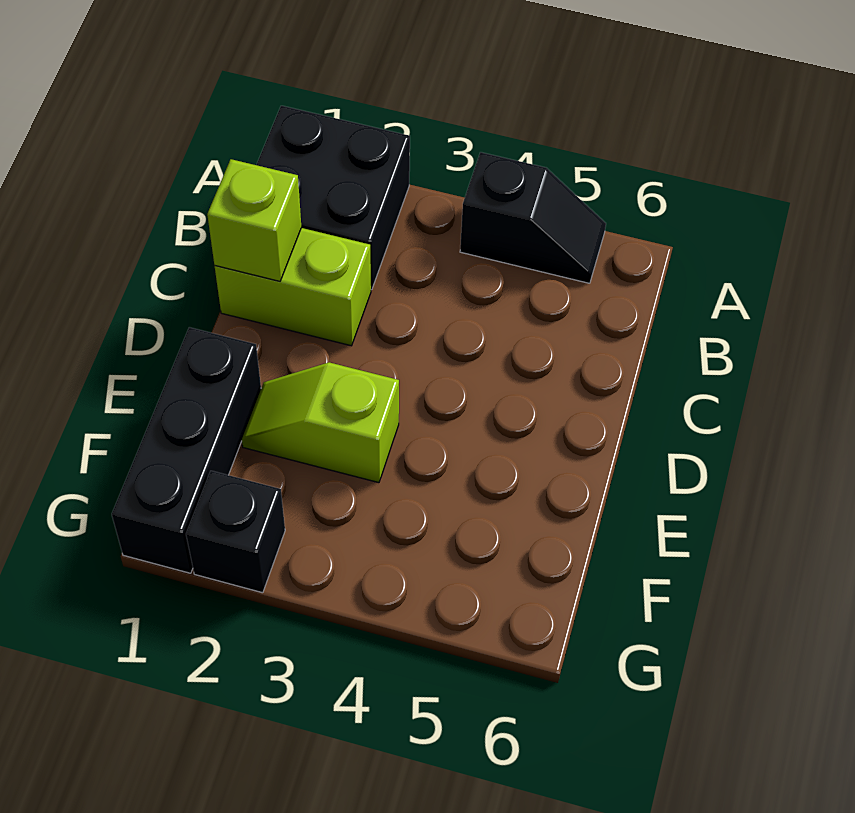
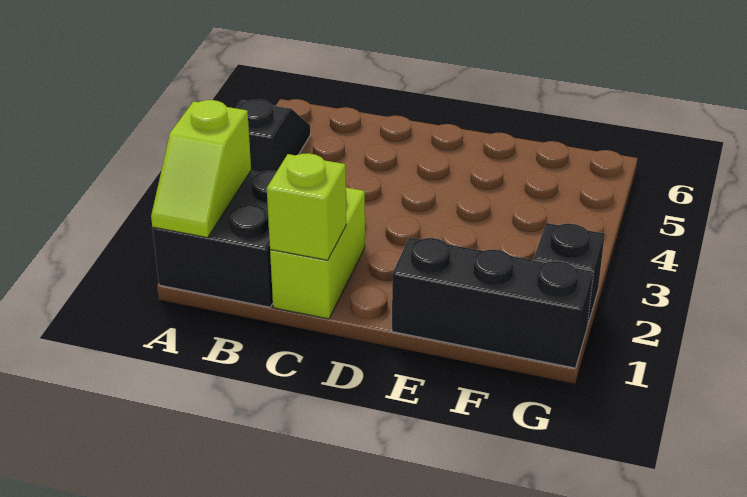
lime slope E2:E3 level 1 top 3 -> lime slope A1:A2 level 2 top 2

